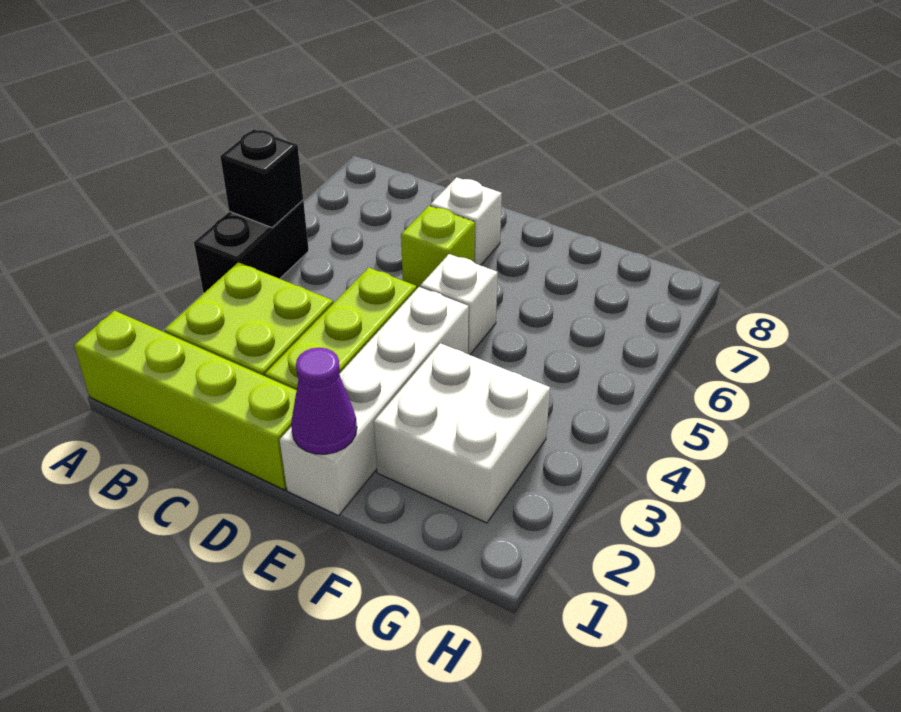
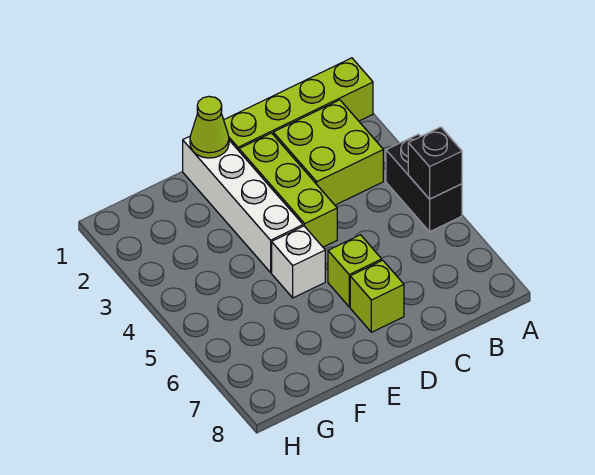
white brick D7 level 1 -> lime brick D7 level 1
purple cone E1 level 2 -> lime cone E1 level 2
white brick F2:G3 level 1 -> none

